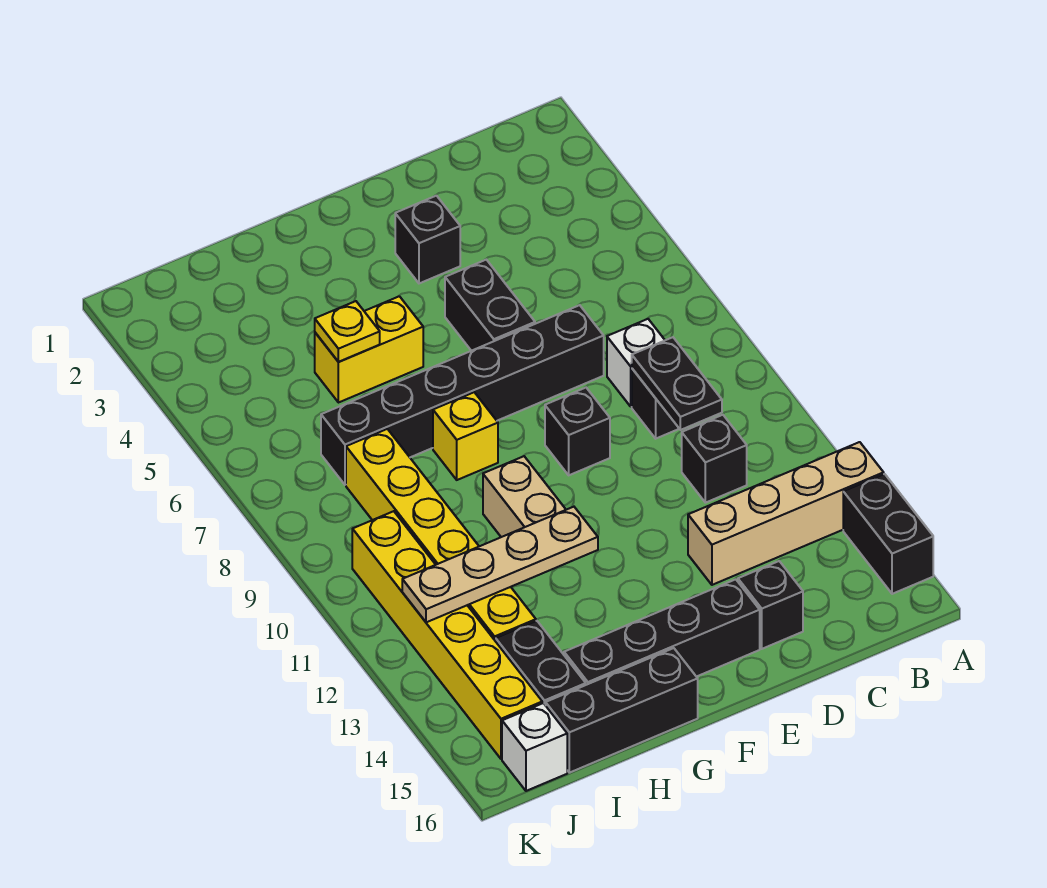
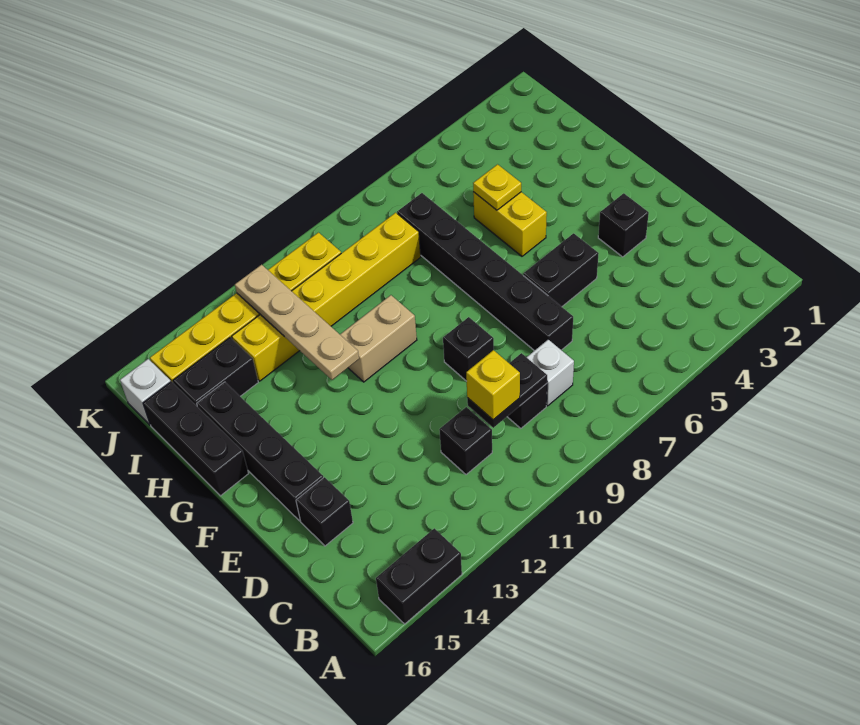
tan brick A13:D13 level 1 -> none
yellow brick G8 level 1 -> yellow brick C10 level 3

